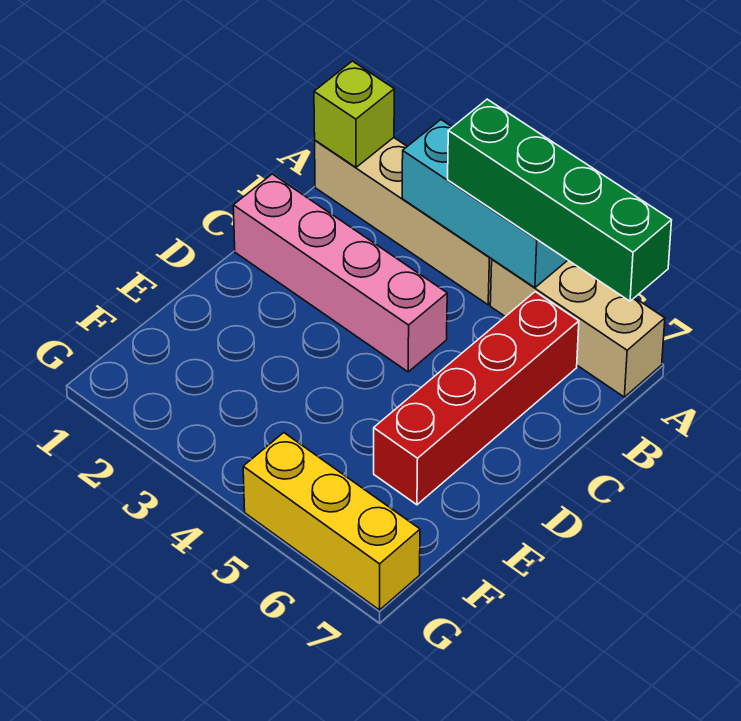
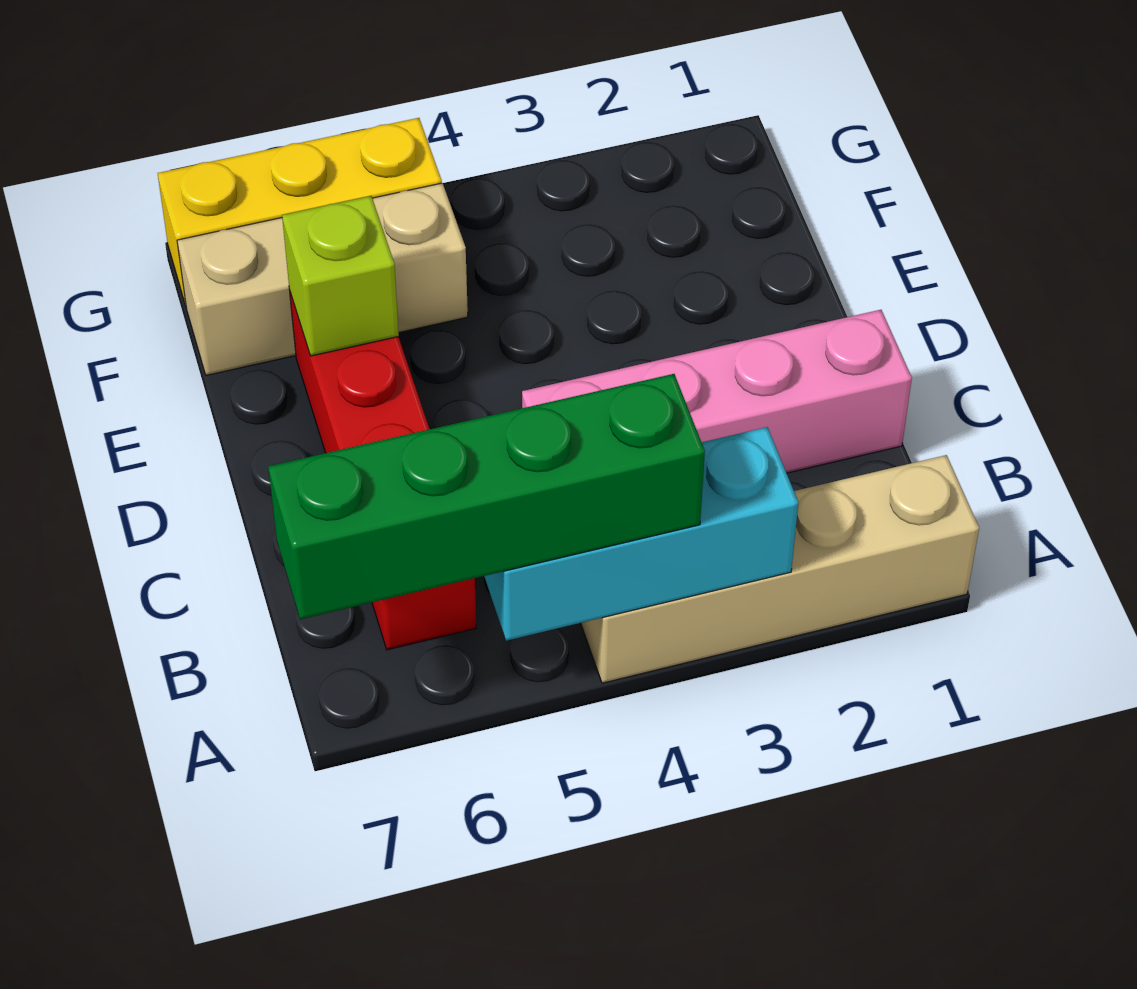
lime brick A1 level 2 -> lime brick E6 level 2
tan brick A5:A7 level 1 -> tan brick F5:F7 level 1

